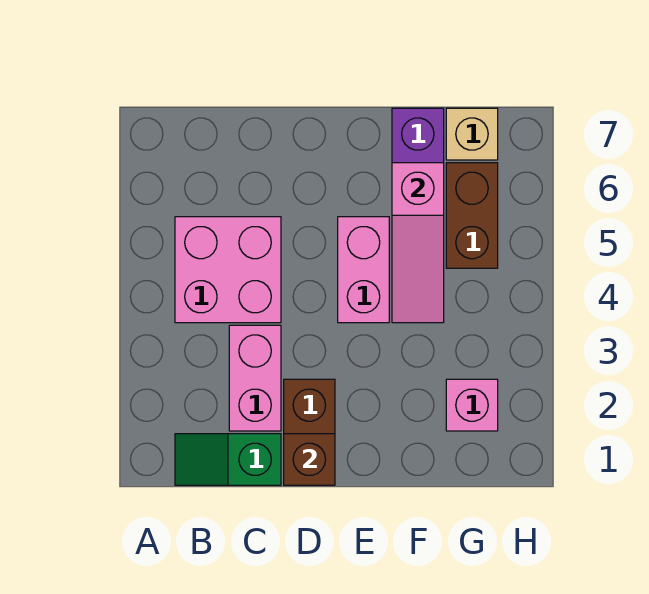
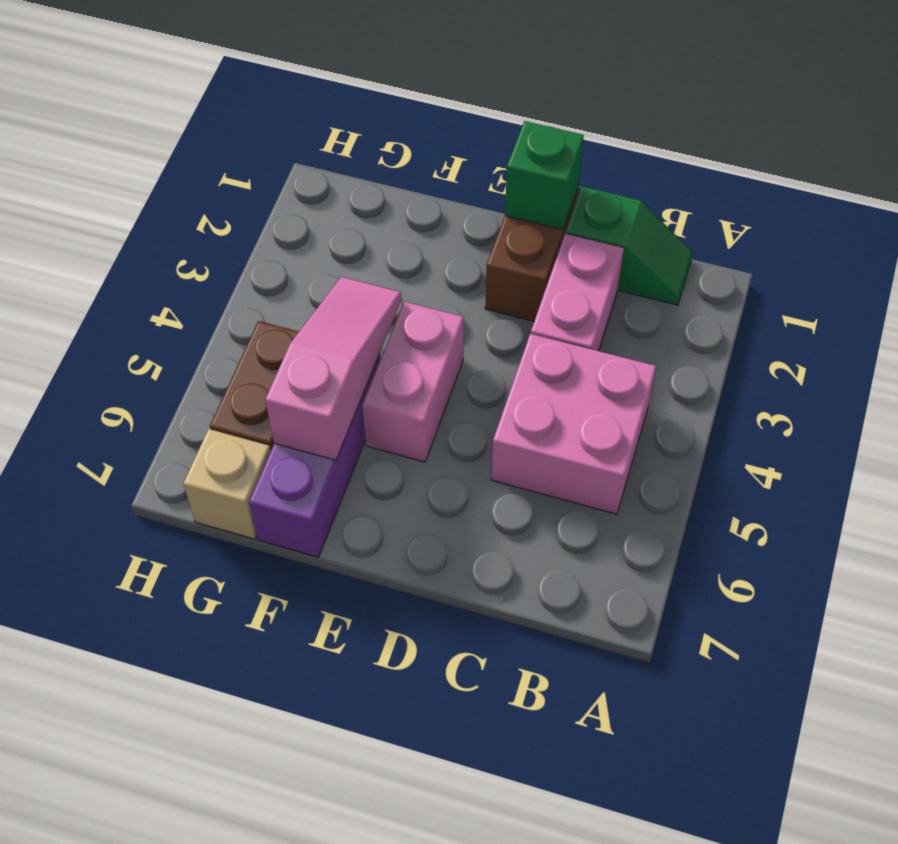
brown brick D1 level 2 -> green brick D1 level 2
pink brick G2 level 1 -> none

